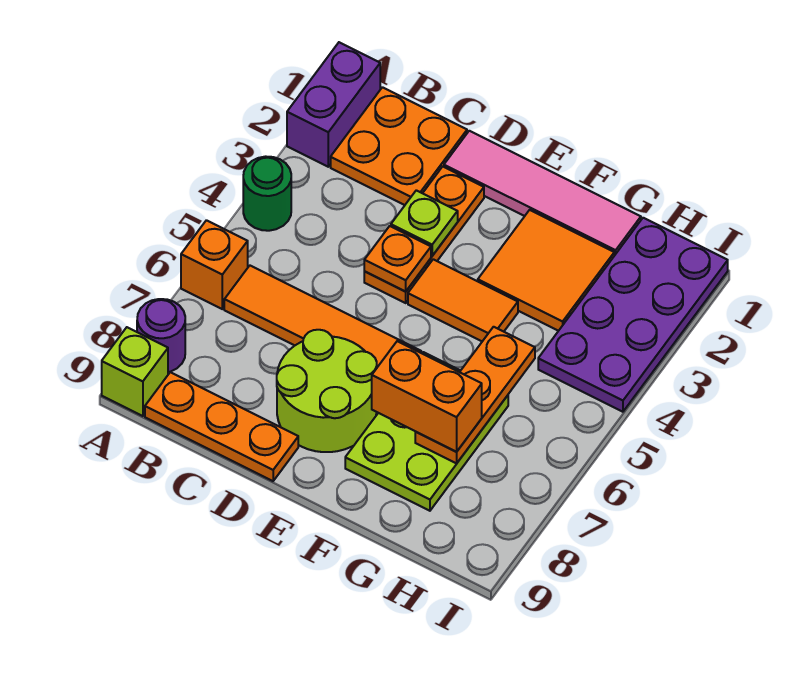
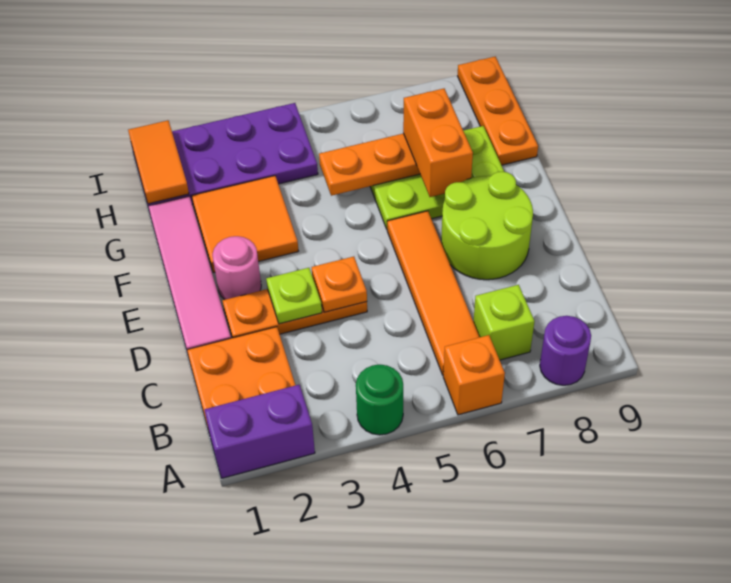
lime brick A9 level 1 -> lime brick B7 level 1
orange plate B9:D9 level 1 -> orange plate G9:I9 level 1
none -> pink round brick E2 level 1
orange tile E4:F4 level 1 -> orange tile H1:I1 level 2

